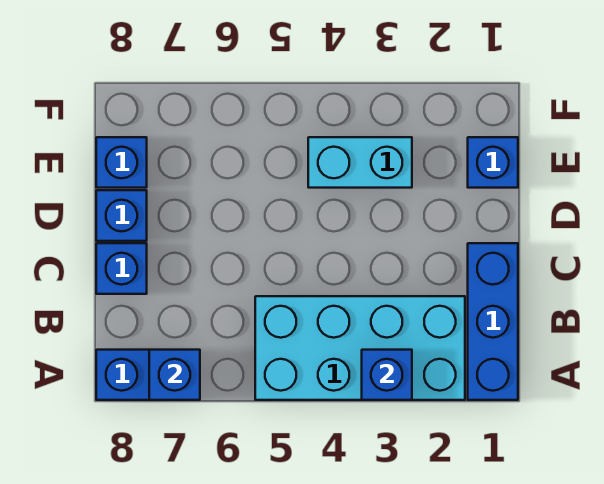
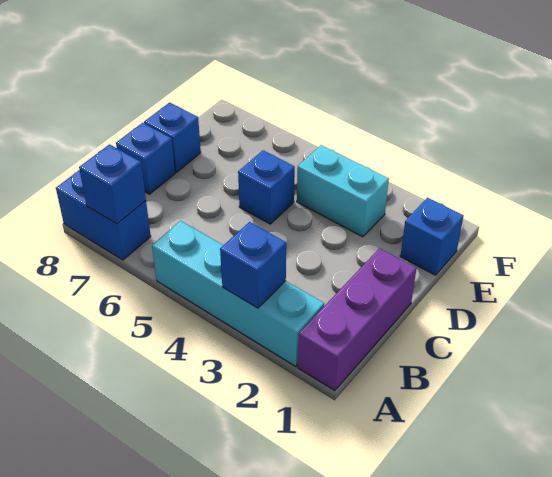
blue brick A1:C1 level 1 -> purple brick A1:C1 level 1
cyan brick A2:B5 level 1 -> cyan brick A2:A5 level 1
blue brick E8 level 1 -> blue brick D5 level 1

